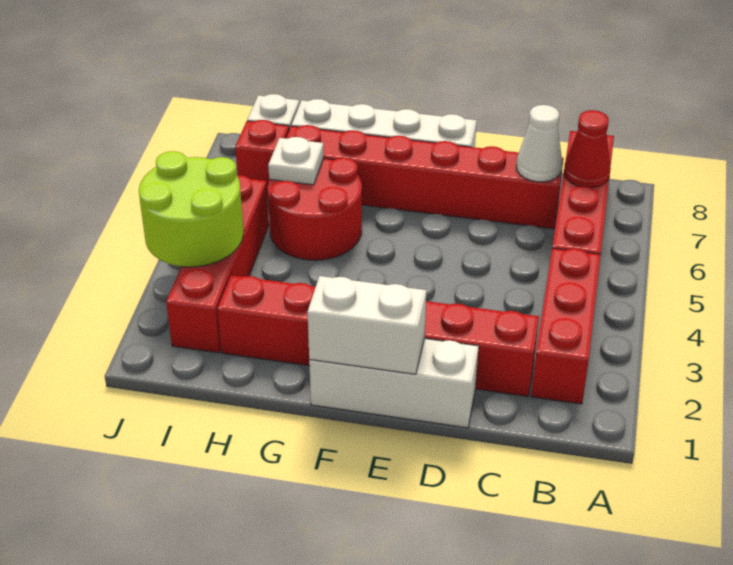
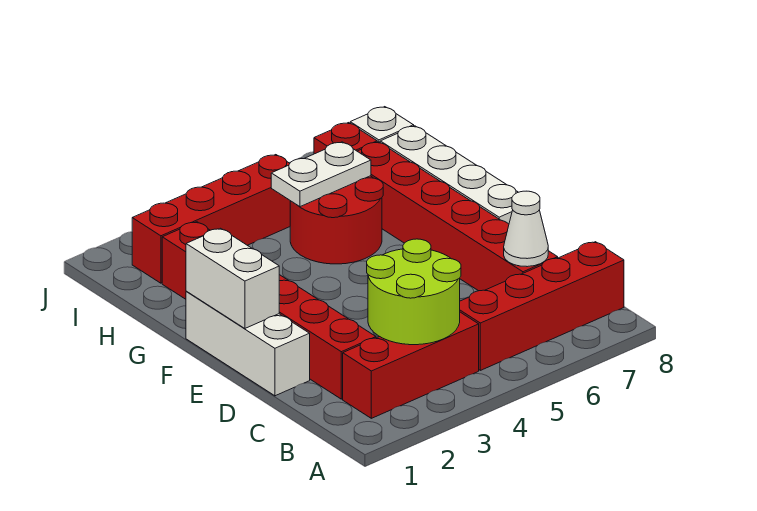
red cone B7 level 2 -> none
white plate H6 level 2 -> white plate H5:H6 level 2
lime round brick I3:J4 level 2 -> lime round brick B3:C4 level 2

